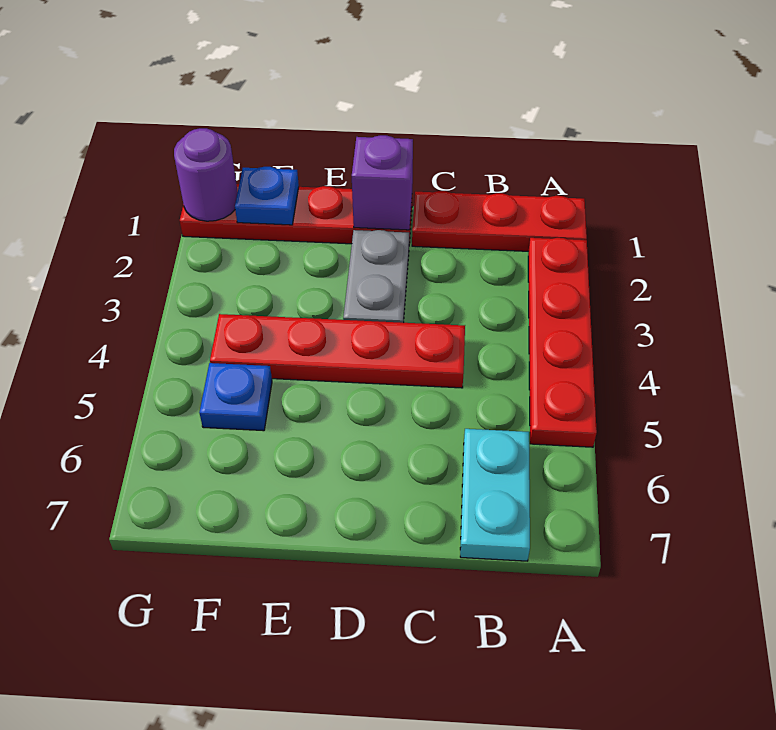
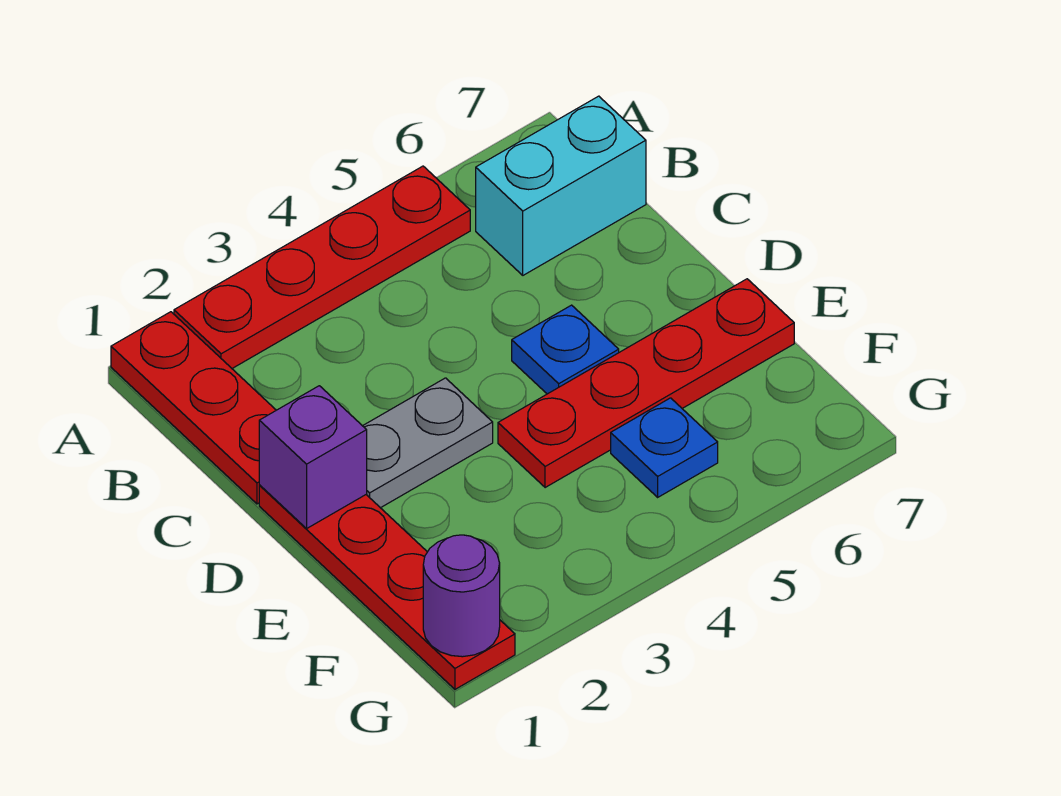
cyan plate B6:B7 level 1 -> cyan brick B6:B7 level 1
red plate C4:F4 level 1 -> red plate E4:E7 level 1
blue plate F1 level 2 -> blue plate D5 level 1

